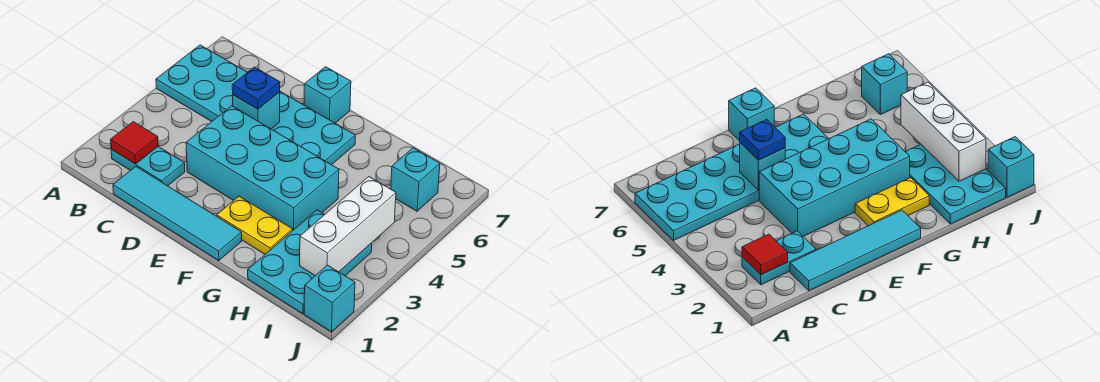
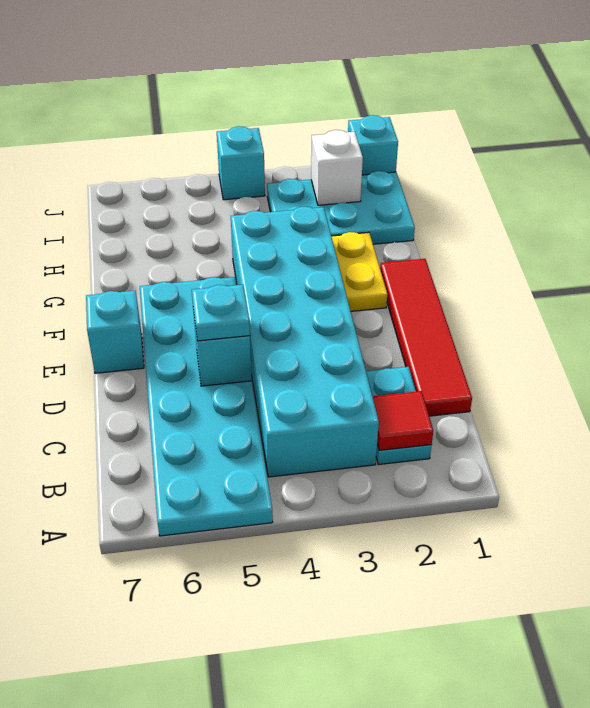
cyan tile C1:F1 level 1 -> red tile C1:F1 level 1
cyan brick D3:G4 level 1 -> cyan brick B3:G4 level 1
blue plate D5 level 3 -> cyan plate D5 level 3
white brick I2:I4 level 2 -> white brick I2 level 2
cyan brick I6 level 1 -> cyan brick J4 level 1

